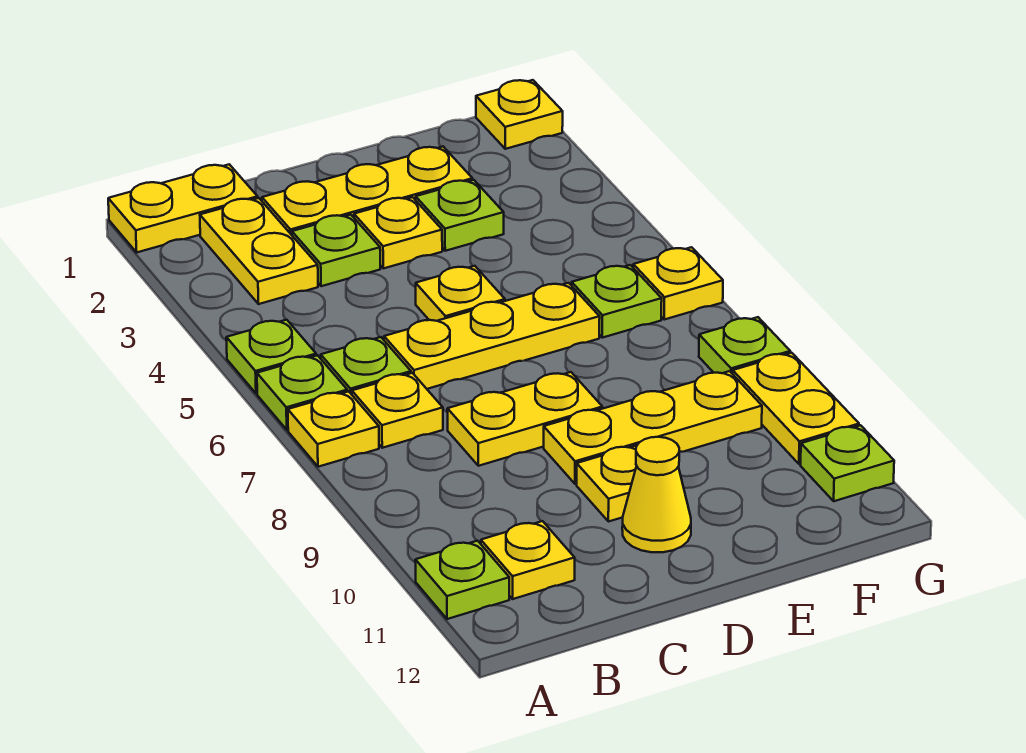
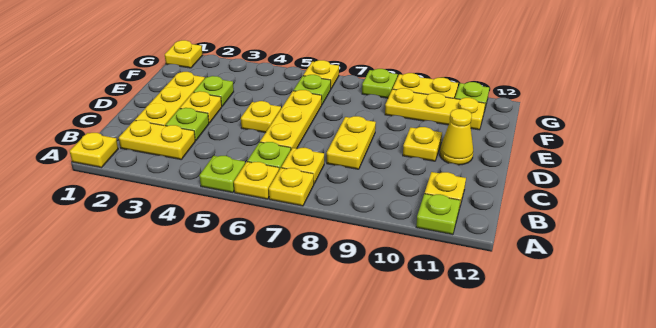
yellow plate A1:B1 level 1 -> yellow plate A1 level 1
lime plate A6 level 1 -> yellow plate A6 level 1
yellow plate D9:F9 level 1 -> yellow plate F9:F11 level 1

